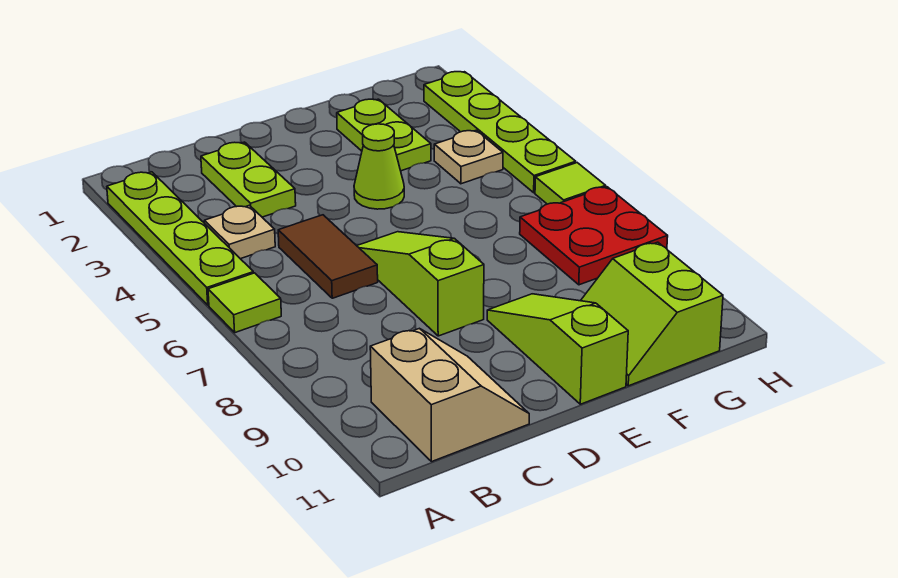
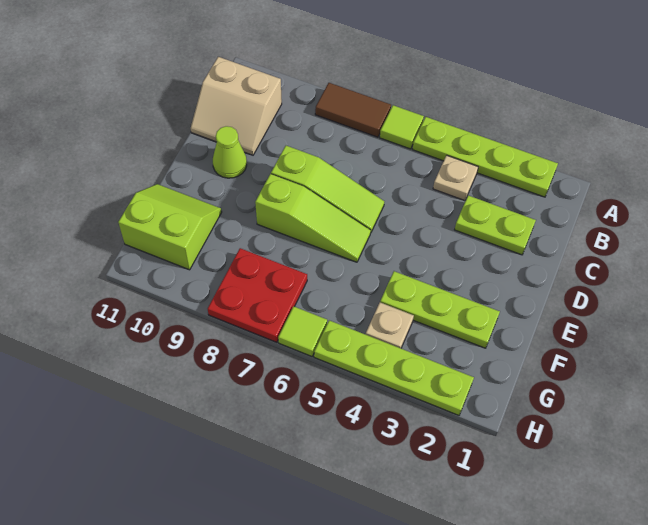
brown tile C5:C6 level 1 -> brown tile A7:A8 level 1
lime cone E4 level 1 -> lime cone D10 level 1
lime slope E9:E11 level 1 top 11 -> lime slope E6:E8 level 1 top 8
lime plate F2:F3 level 1 -> lime plate F2:F4 level 1

